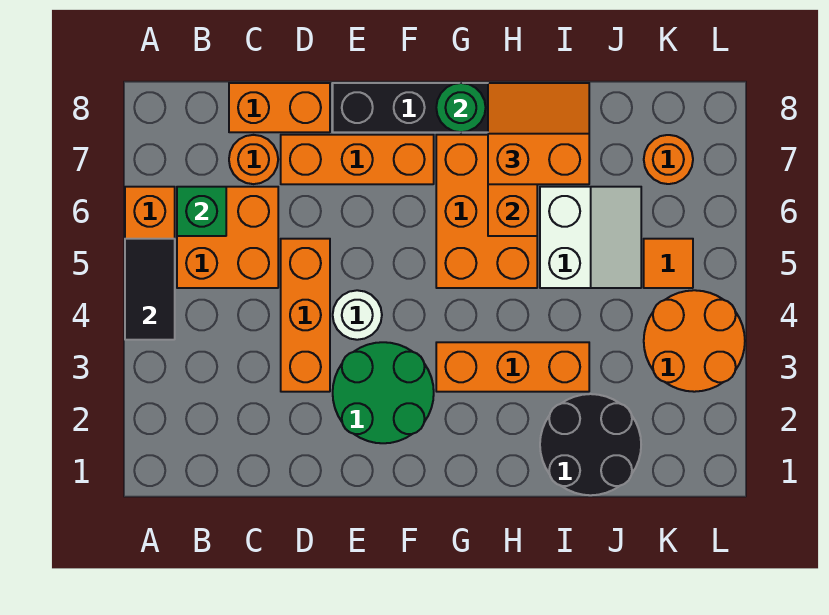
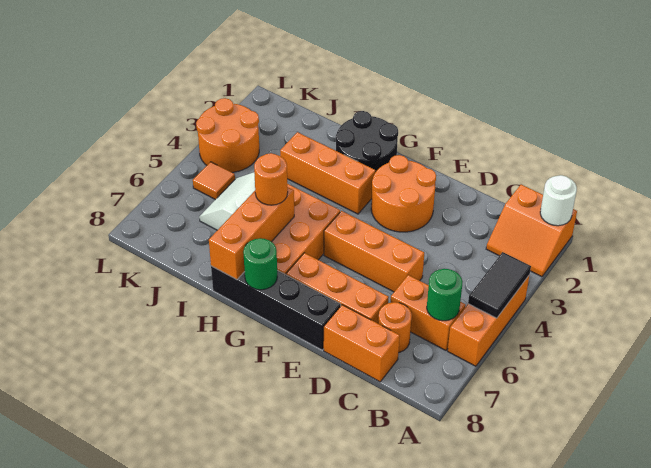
orange brick B5:C6 level 1 -> orange brick B6:C6 level 1
green brick B6 level 2 -> green round brick B6 level 2
orange brick D3:D5 level 1 -> orange brick D5:F5 level 1
green round brick E2:F3 level 1 -> orange round brick E2:F3 level 1
white round brick E4 level 1 -> white round brick A1 level 2
orange slope H7:I8 level 3 top 7 -> orange slope A1:B2 level 1 top 1
black round brick I1:J2 level 1 -> black round brick G1:H2 level 1
orange round brick K7 level 1 -> orange round brick H6 level 3

